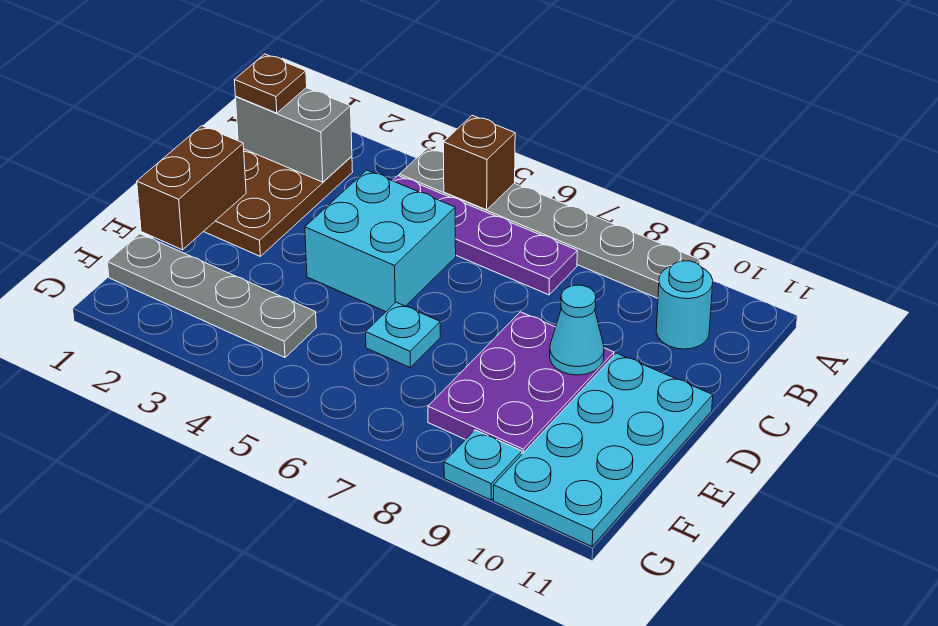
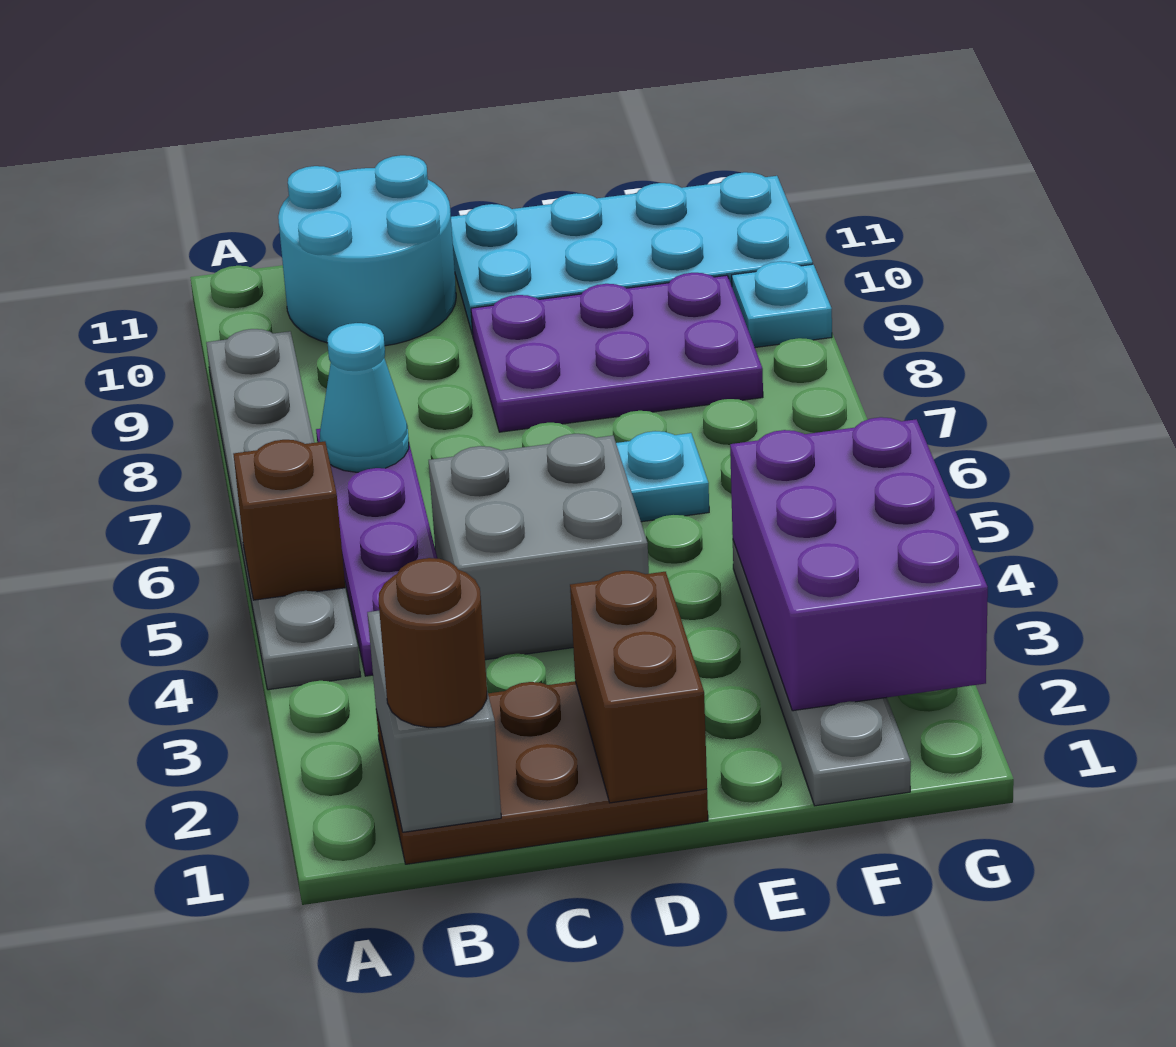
brown plate B1 level 3 -> brown round brick B1 level 3
cyan round brick B10 level 1 -> cyan round brick B10:C11 level 1
cyan brick C4:D5 level 1 -> grey brick C4:D5 level 1
brown brick D1:E1 level 2 -> brown brick D1:D2 level 2
cyan cone D9 level 2 -> cyan cone B7 level 2
none -> purple brick F2:G4 level 2

